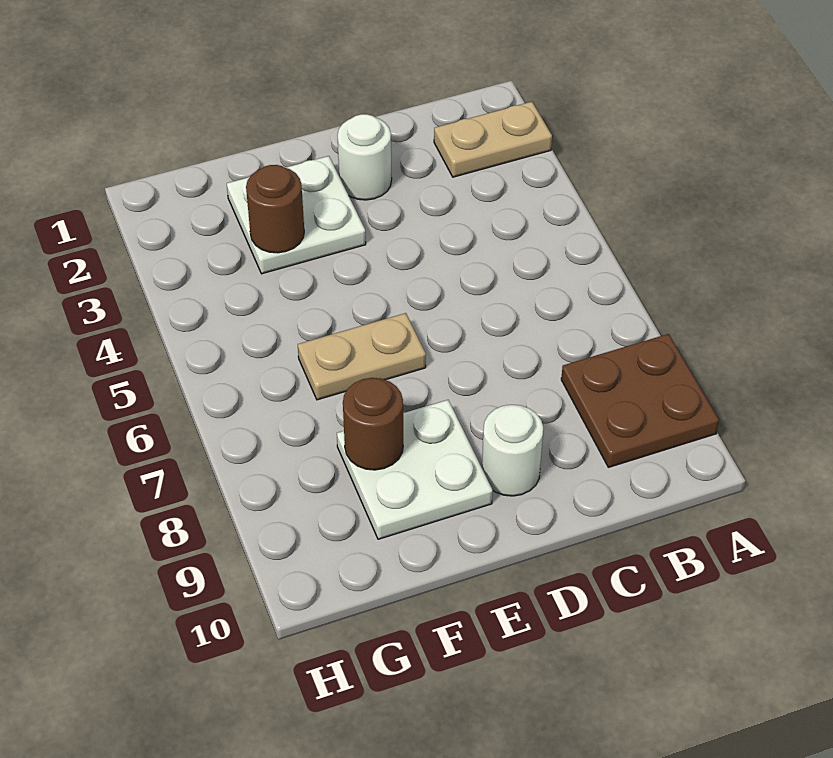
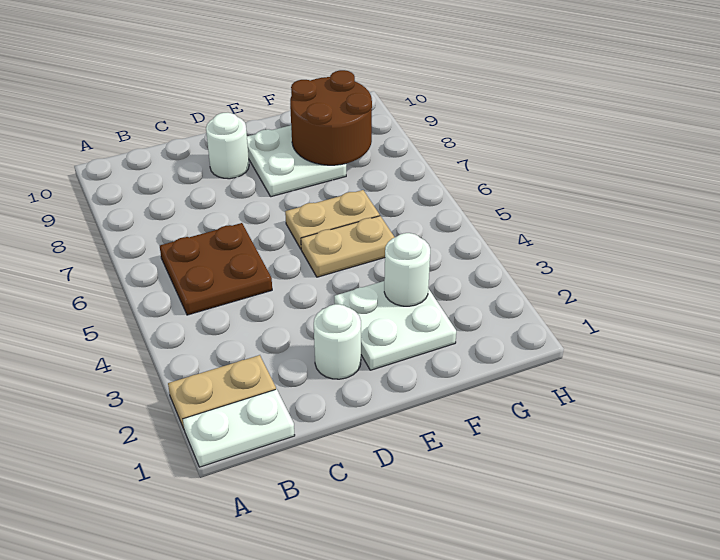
none -> white plate A1:B1 level 1
brown plate A8:B9 level 1 -> brown plate B5:C6 level 1
none -> tan plate E5:F5 level 1
brown round brick F3 level 2 -> white round brick F3 level 2
brown round brick F8 level 2 -> brown round brick F8:G9 level 2

